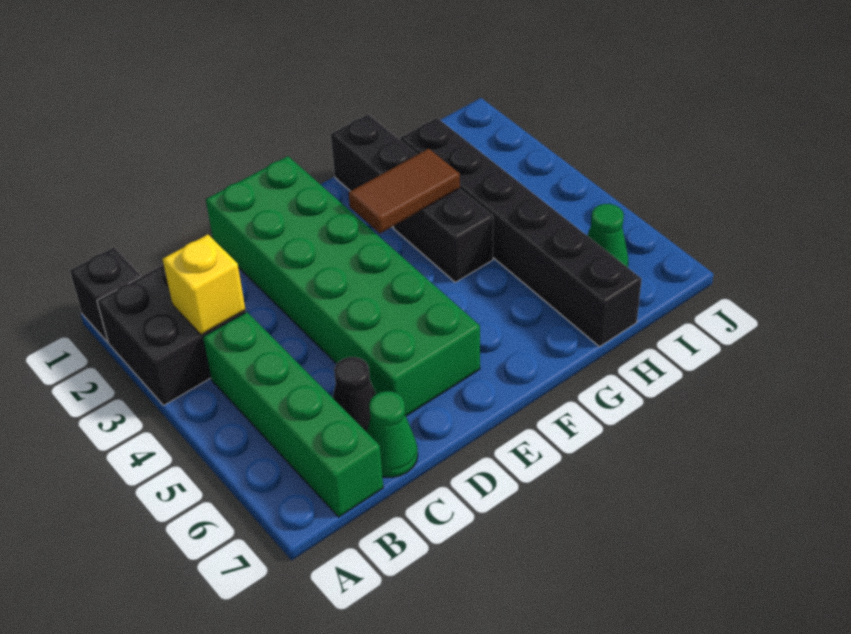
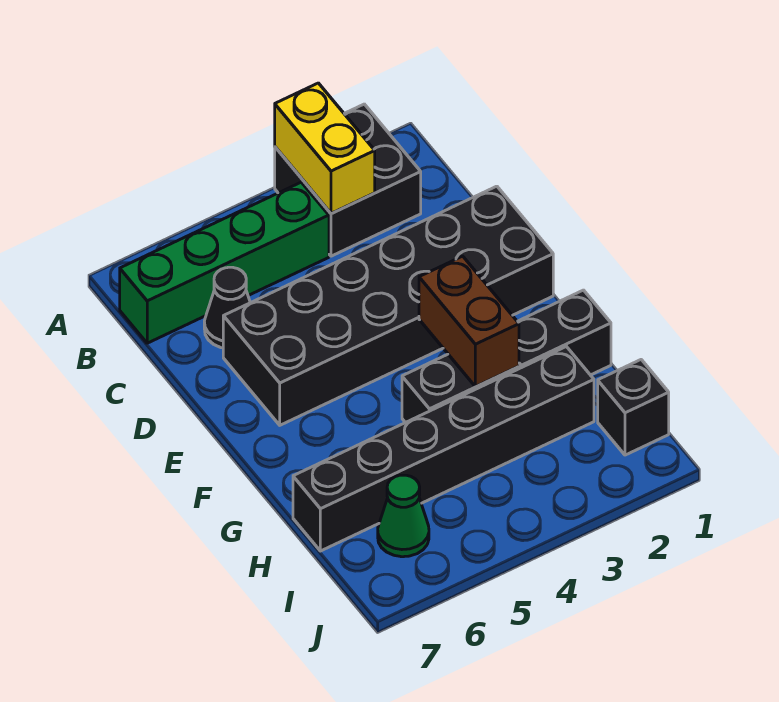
black brick A1 level 1 -> black brick I1 level 1
yellow brick B3 level 2 -> yellow brick A3:B3 level 2
green cone C7 level 1 -> none
green brick D1:E6 level 1 -> black brick D1:E6 level 1
brown tile F3:G3 level 2 -> brown brick F3:G3 level 2

